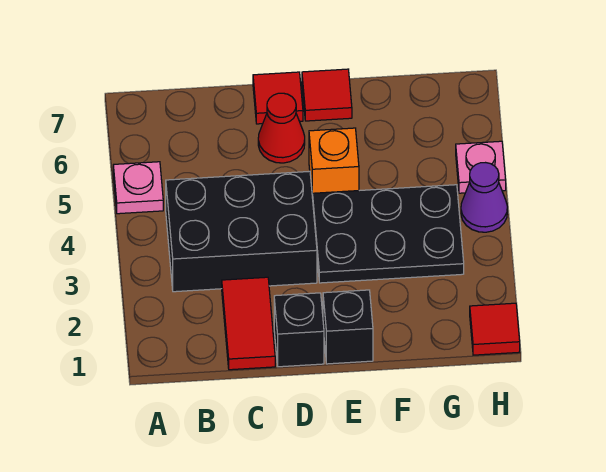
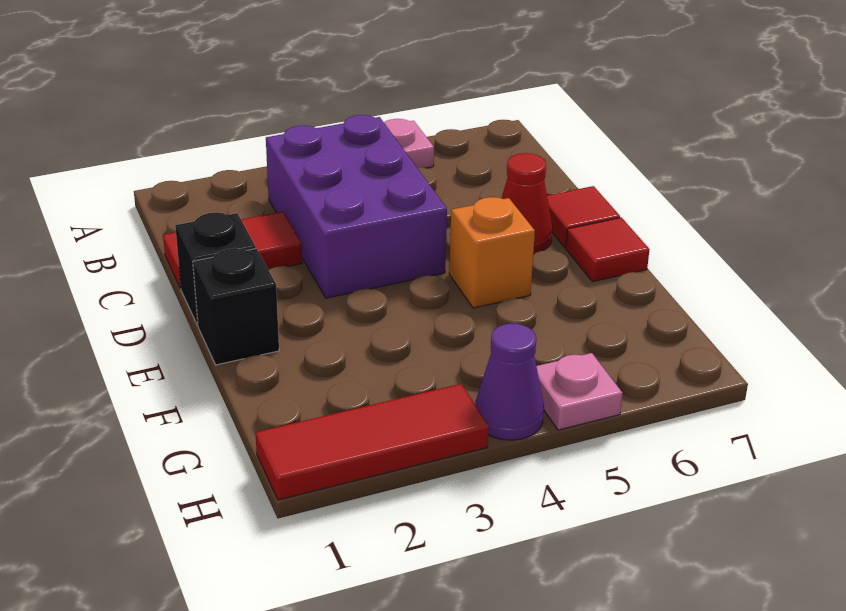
black brick B3:D4 level 1 -> purple brick B3:D4 level 1
black plate E3:G4 level 1 -> none
red tile H1 level 1 -> red tile H1:H3 level 1

